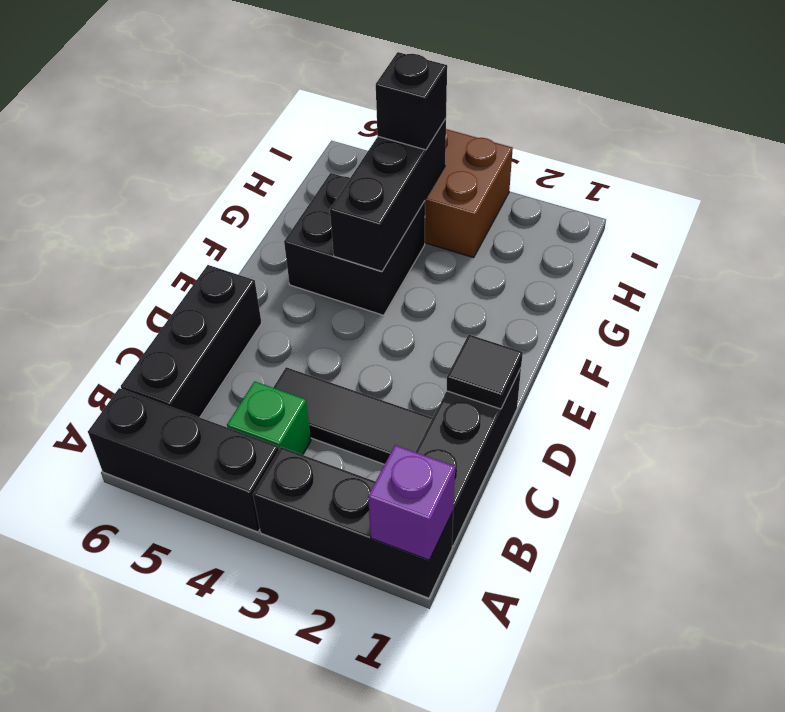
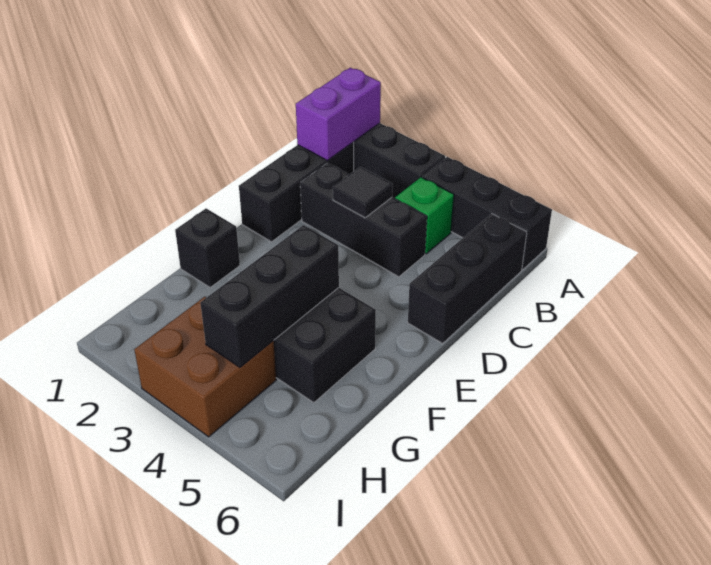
purple brick A1 level 2 -> purple brick A1:B1 level 2
black tile C2:C4 level 1 -> black brick C2:C4 level 1
black tile D1 level 2 -> black tile C3 level 2
black brick H4 level 3 -> black brick F1 level 1

